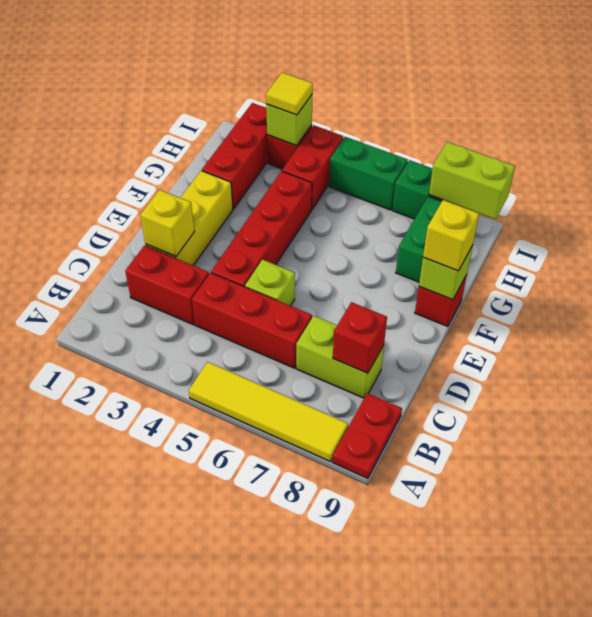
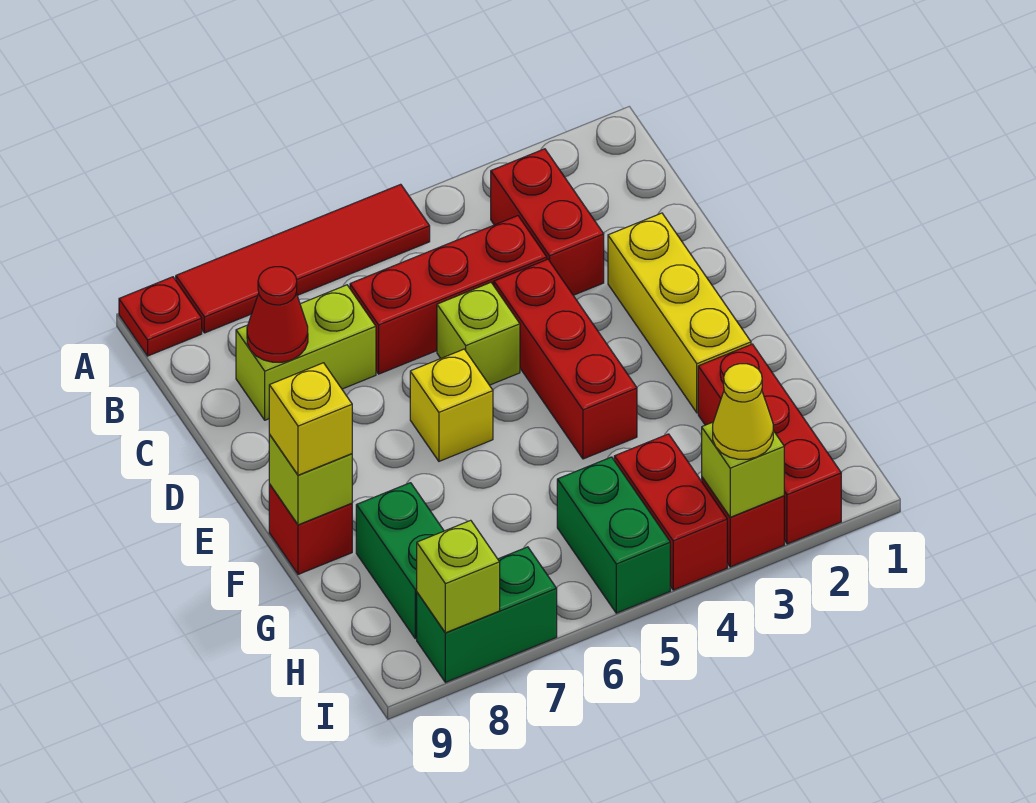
yellow tile A5:A8 level 1 -> red tile A5:A8 level 1
red plate A9:B9 level 1 -> red plate A9 level 1
red brick C2:C3 level 1 -> red brick B3:C3 level 1
red brick C8 level 2 -> red cone C8 level 2
yellow brick D2 level 2 -> yellow brick E6 level 1
red brick D4:G4 level 1 -> red brick D4:F4 level 1
yellow tile I3 level 3 -> yellow cone I3 level 3
green brick I5:I6 level 1 -> green brick H5:I5 level 1
lime brick I8:I9 level 2 -> lime brick I8 level 2

